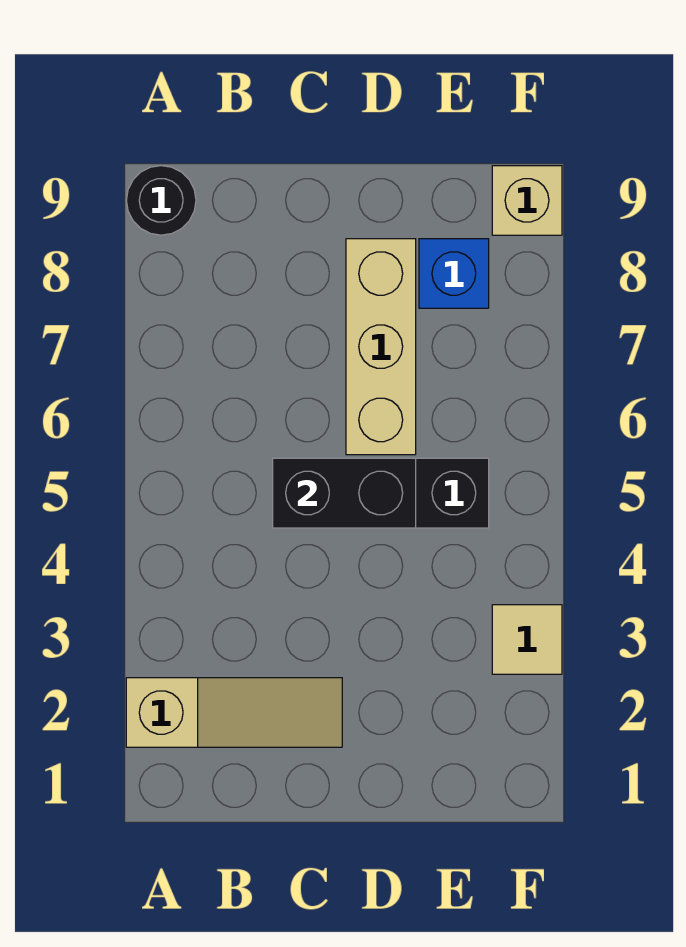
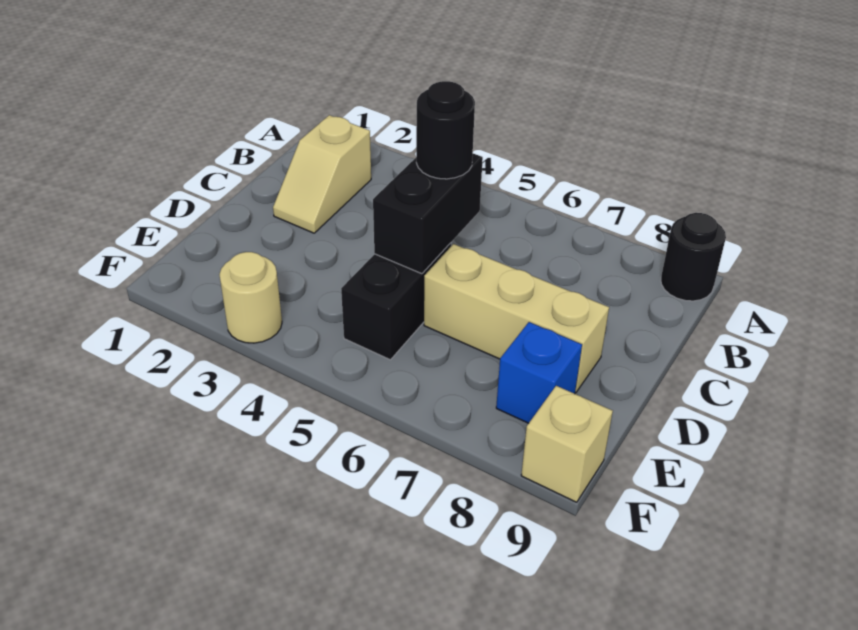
tan slope A2:C2 level 1 top A -> tan slope B2:C2 level 1 top B
none -> black round brick C5 level 3
tan tile F3 level 1 -> tan round brick F3 level 1

